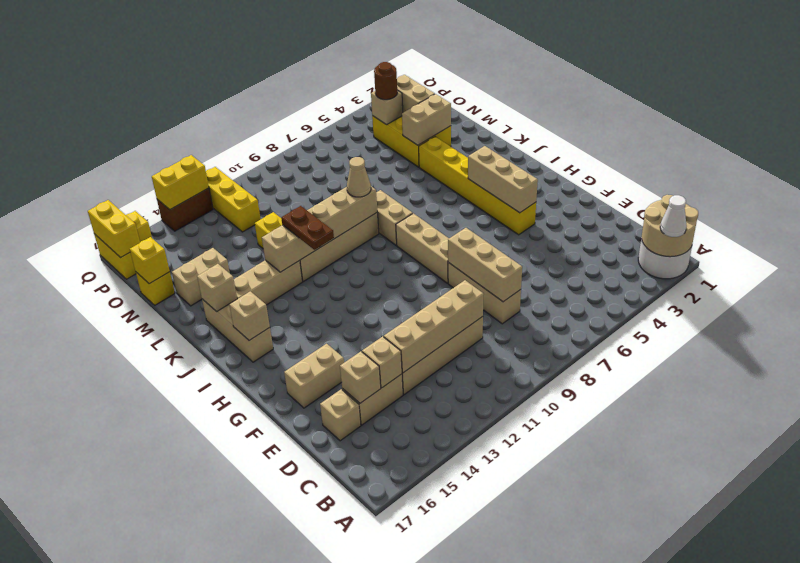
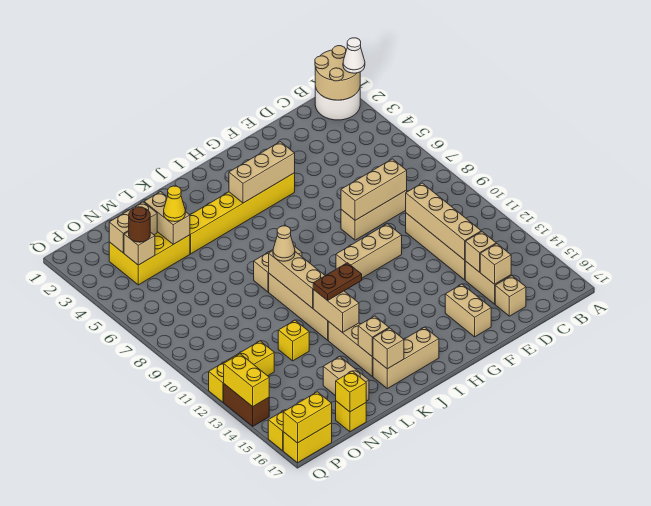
tan brick G8:I8 level 1 -> tan brick F10:H10 level 1
tan brick I16 level 2 -> tan brick K15 level 2
none -> yellow cone M4 level 3

